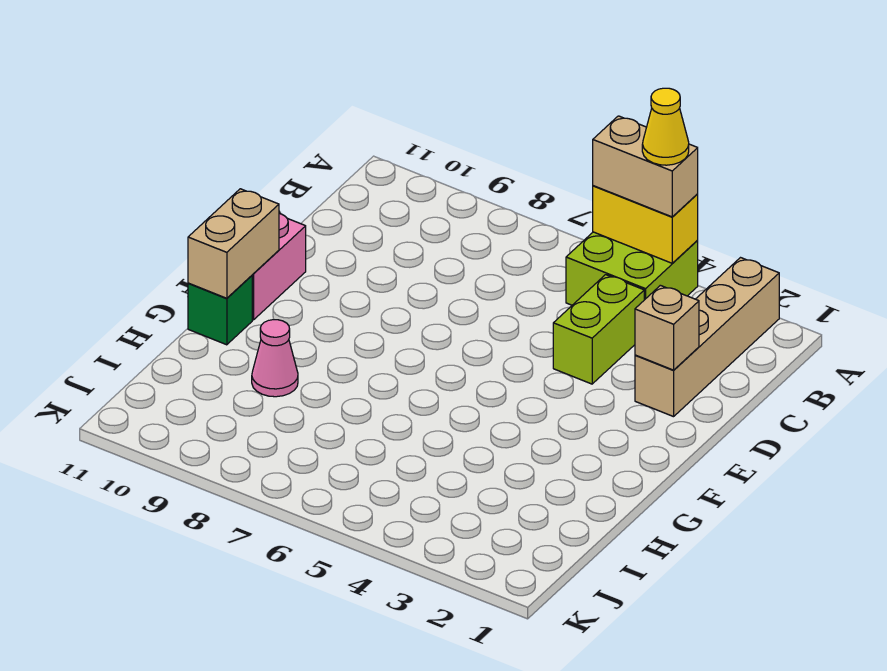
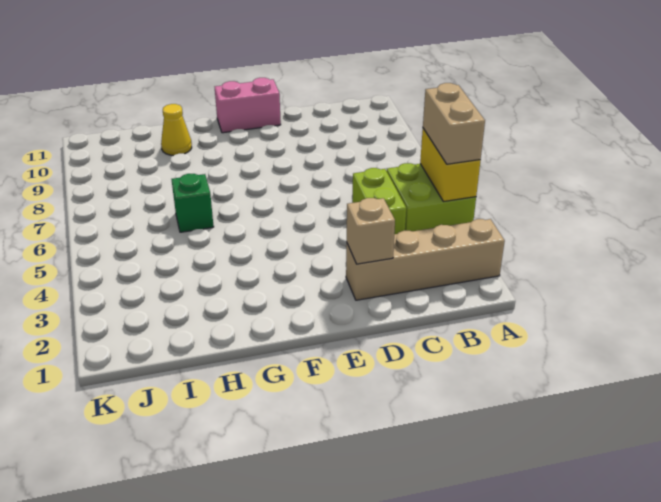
yellow cone A4 level 4 -> yellow cone H10 level 1
lime brick C4:D4 level 1 -> lime brick C4:C5 level 1
tan brick F11:G11 level 2 -> none
green brick G11 level 1 -> green brick H6 level 1
pink cone H9 level 1 -> none

